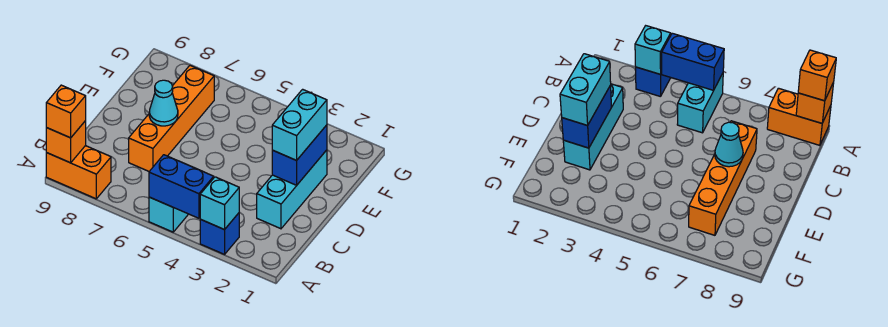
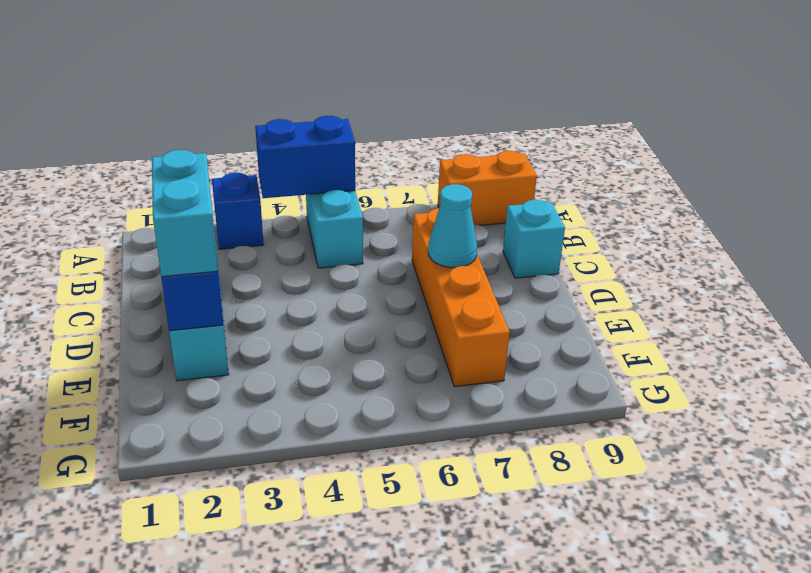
cyan brick A3 level 2 -> cyan brick C9 level 1
orange brick A9 level 2 -> none
orange brick A9 level 3 -> none

